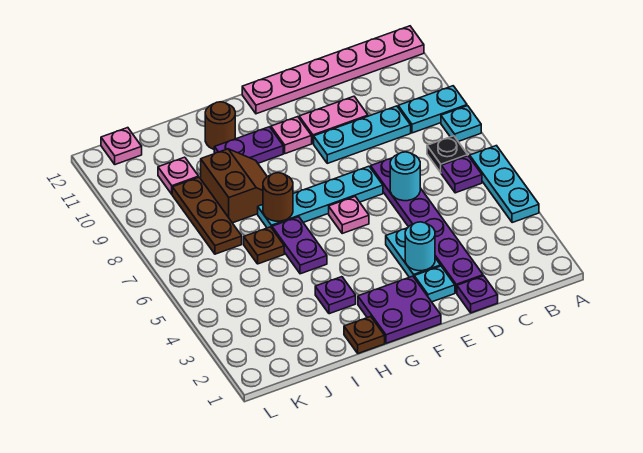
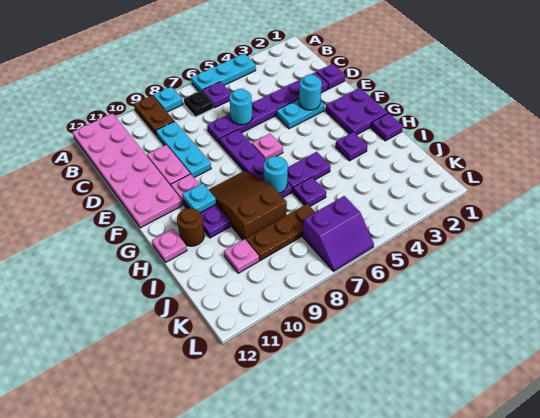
cyan plate A9:B9 level 1 -> brown plate A9:B9 level 1
pink plate A12:F12 level 1 -> pink plate A11:F12 level 1
cyan plate E2 level 1 -> cyan plate G10 level 2
cyan plate E7:H7 level 1 -> purple plate E7:H7 level 1
brown plate H1 level 1 -> purple plate H1 level 1
brown round brick H7 level 2 -> cyan round brick H7 level 2
brown slope H8:I9 level 1 top I -> brown slope G8:I9 level 1 top I
brown plate I6 level 1 -> purple plate I6 level 1
none -> purple slope K6:L7 level 1 top K
pink plate K12 level 1 -> pink plate H12 level 1

